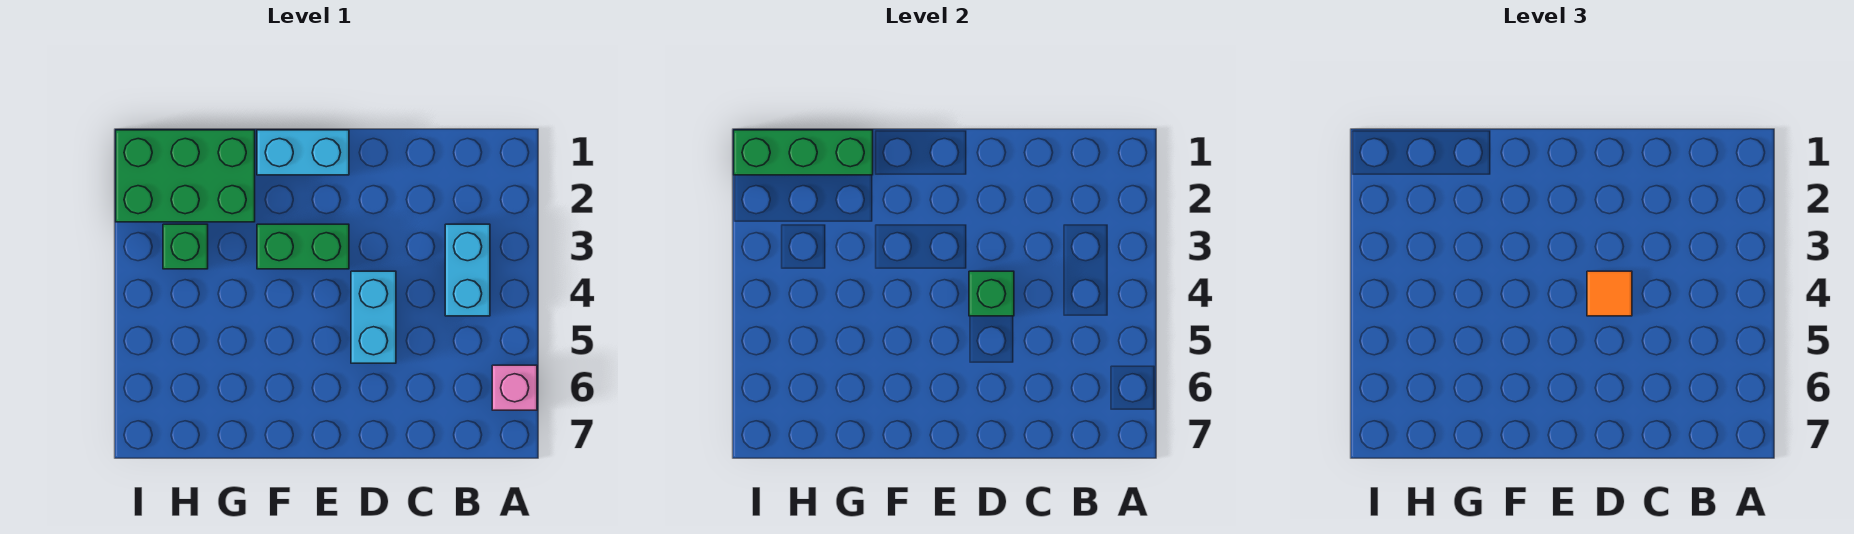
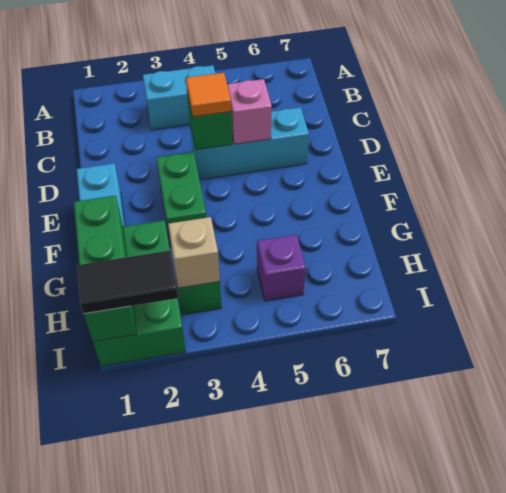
pink brick A6 level 1 -> pink brick D5 level 2
cyan brick D4:D5 level 1 -> cyan brick D4:D6 level 1
none -> tan brick H3 level 2
none -> purple brick H5 level 1
none -> black tile I1:I2 level 3

